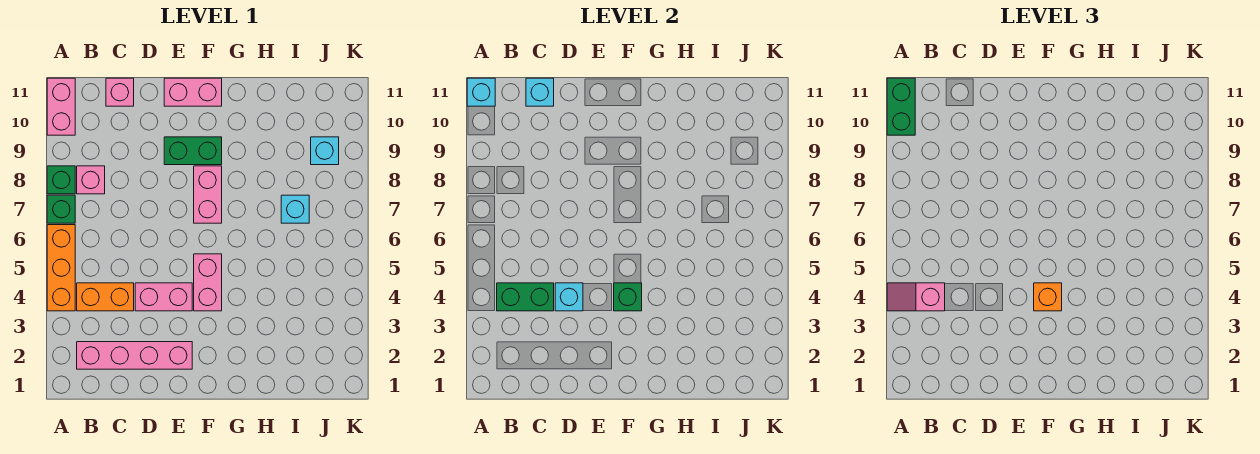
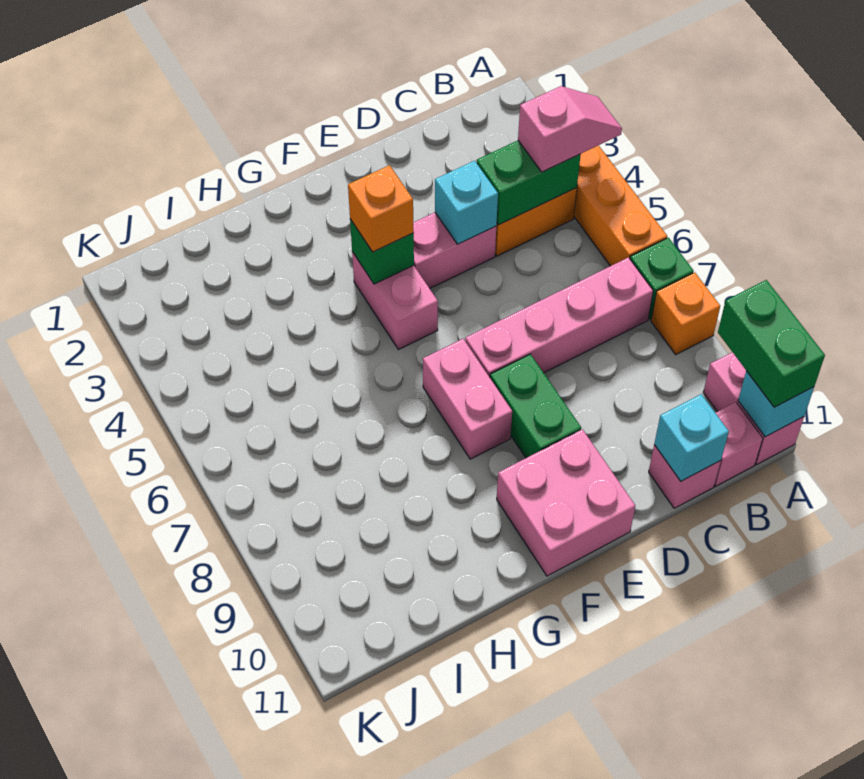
green brick A8 level 1 -> orange brick A8 level 1
pink brick B2:E2 level 1 -> pink brick B7:E7 level 1
pink brick B8 level 1 -> pink brick B11 level 1
green brick E9:F9 level 1 -> green brick E8:E9 level 1
pink brick E11:F11 level 1 -> pink brick E10:F11 level 1
cyan brick I7 level 1 -> none
cyan brick J9 level 1 -> none

